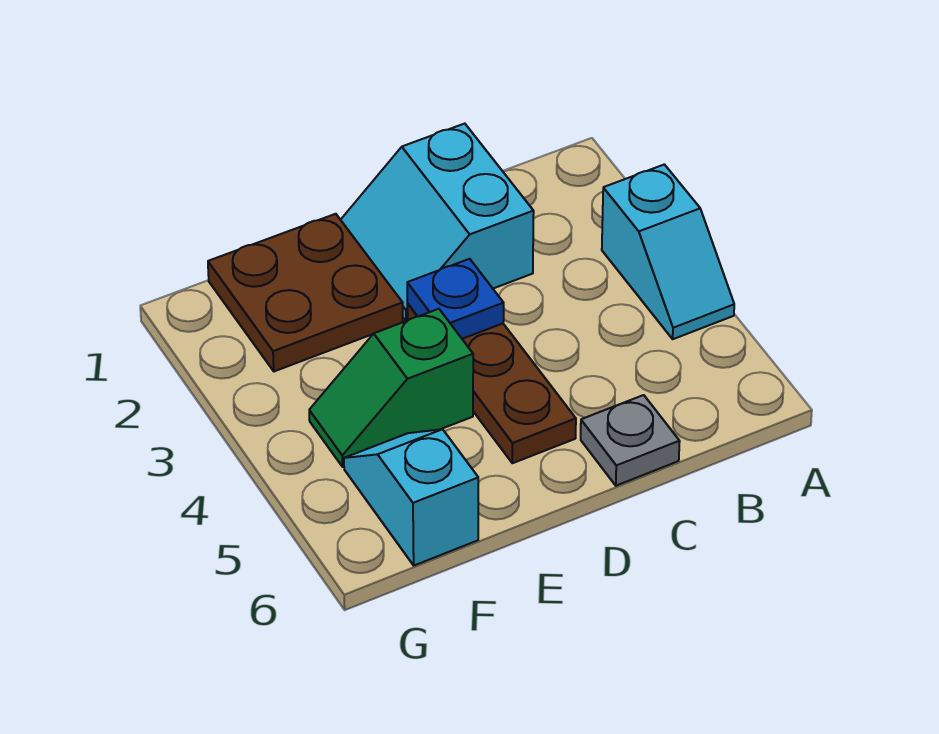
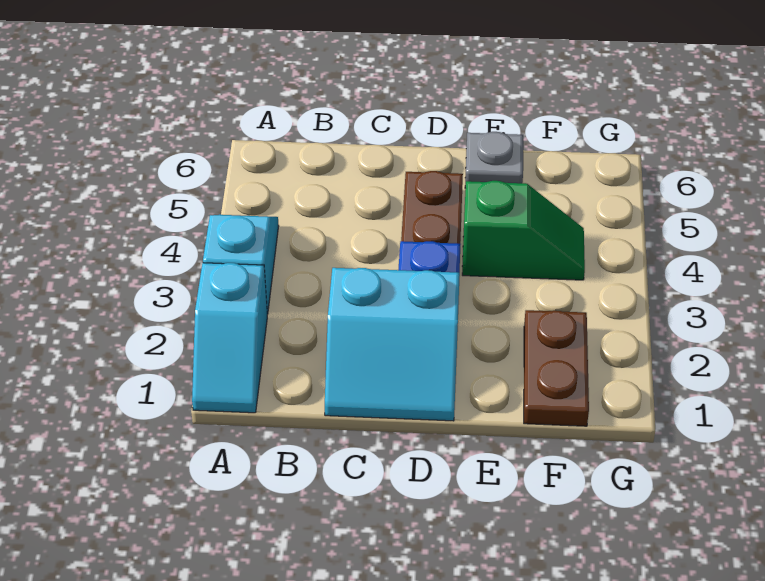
cyan slope C1:D2 level 1 top C -> cyan slope C1:D2 level 1 top 2
grey plate C6 level 1 -> grey plate E6 level 1
brown plate E1:F2 level 1 -> brown plate F1:F2 level 1
cyan slope F5:F6 level 1 top 6 -> cyan slope A1:A2 level 1 top 2

